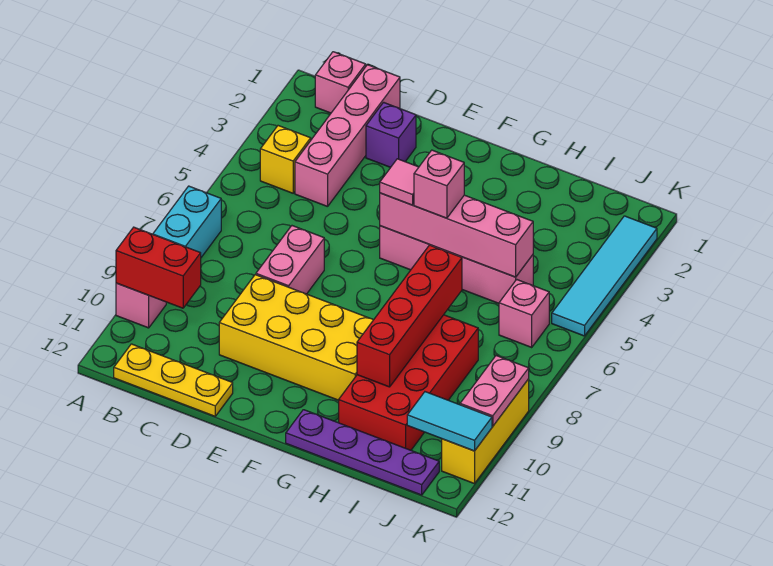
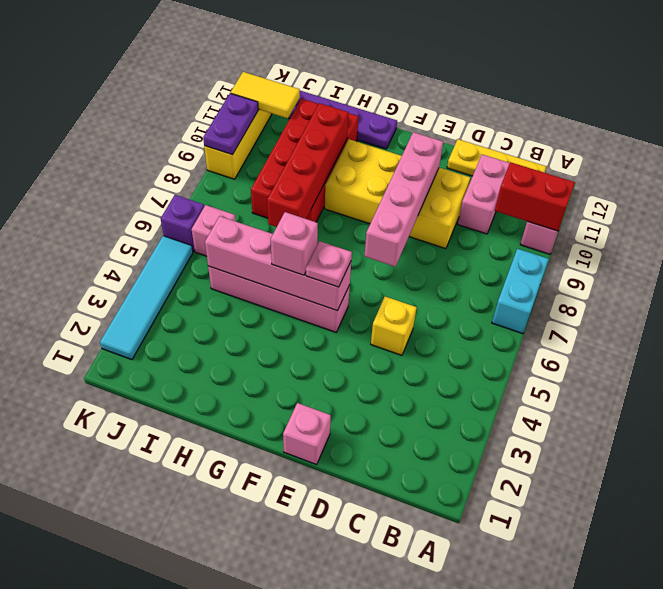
pink brick B1 level 1 -> pink brick E1 level 1
yellow brick B4 level 1 -> yellow brick D5 level 1
pink brick C1:C4 level 1 -> pink brick E7:E10 level 2
purple brick D2 level 1 -> purple brick K6 level 1
pink brick D7:D8 level 1 -> pink brick C10:C11 level 1
pink tile F5 level 3 -> pink plate F5 level 3
cyan tile J11:K11 level 2 -> yellow tile J11:K11 level 2
pink plate K9:K10 level 2 -> purple plate K9:K10 level 2

